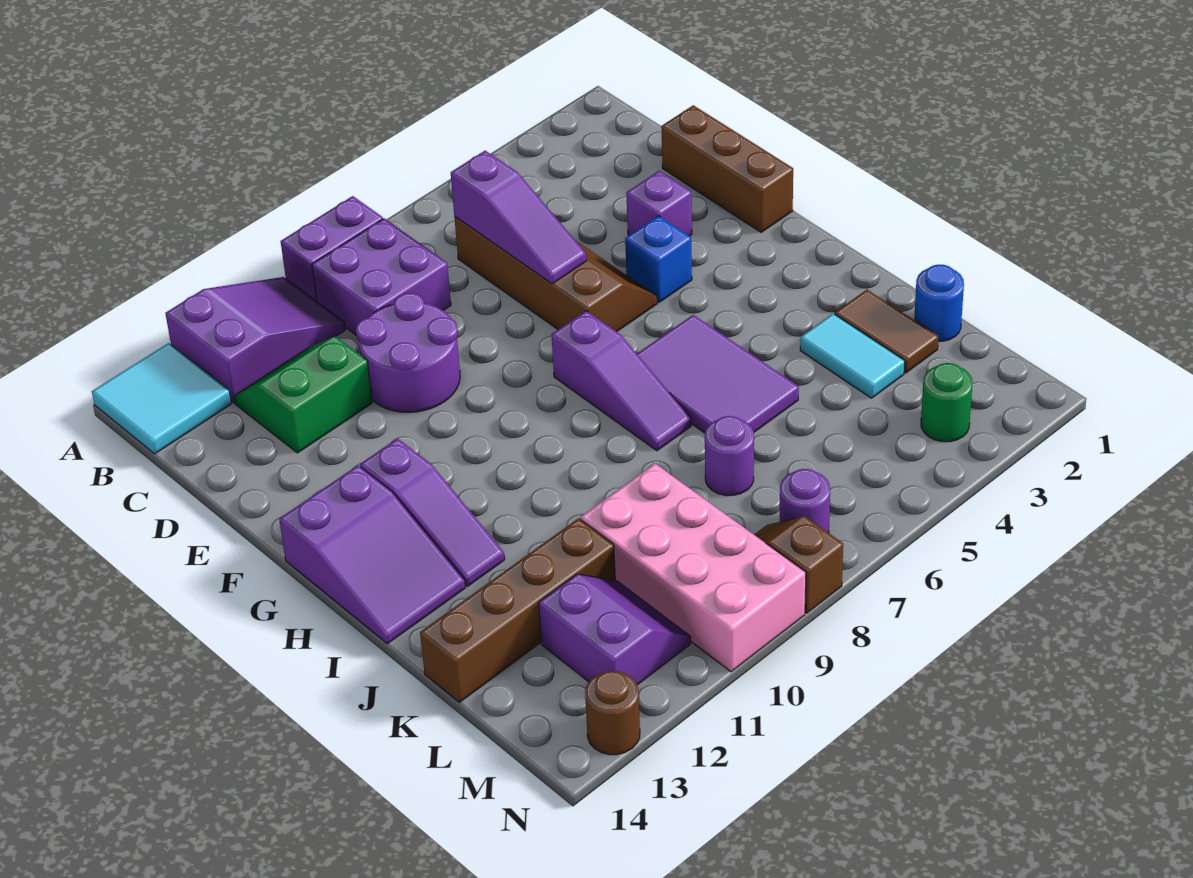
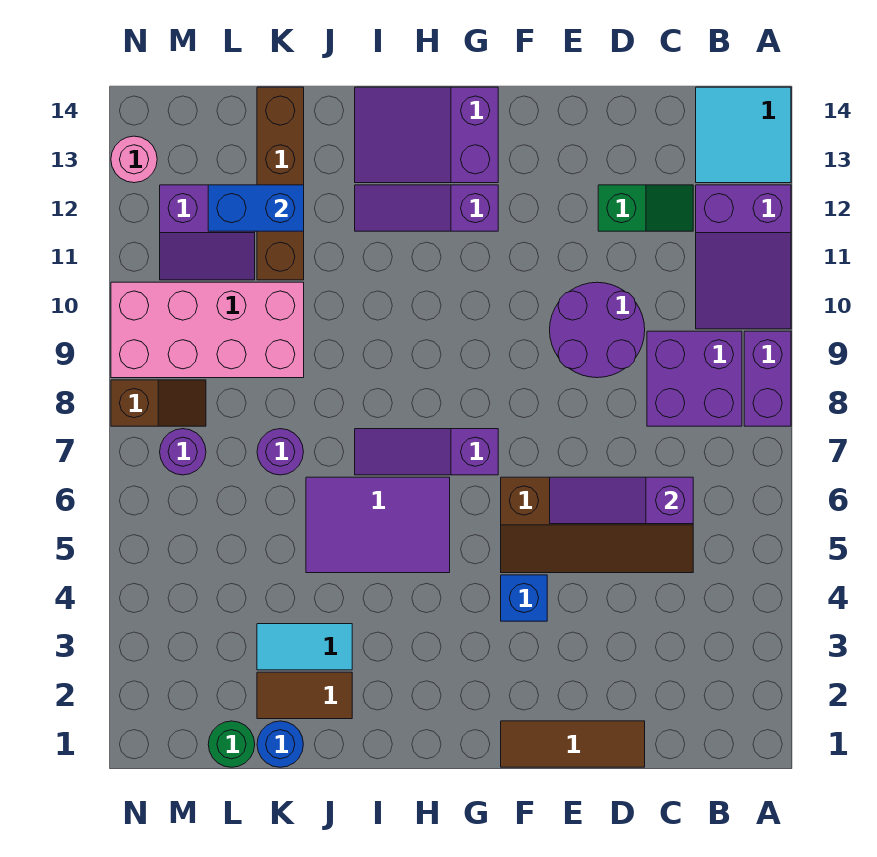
green slope C11:D12 level 1 top D -> green slope C12:D12 level 1 top D
brown brick D1:F1 level 1 -> brown tile D1:F1 level 1
purple brick E3 level 1 -> none
none -> blue brick K12:L12 level 2
green round brick M3 level 1 -> green round brick L1 level 1
brown round brick N13 level 1 -> pink round brick N13 level 1

